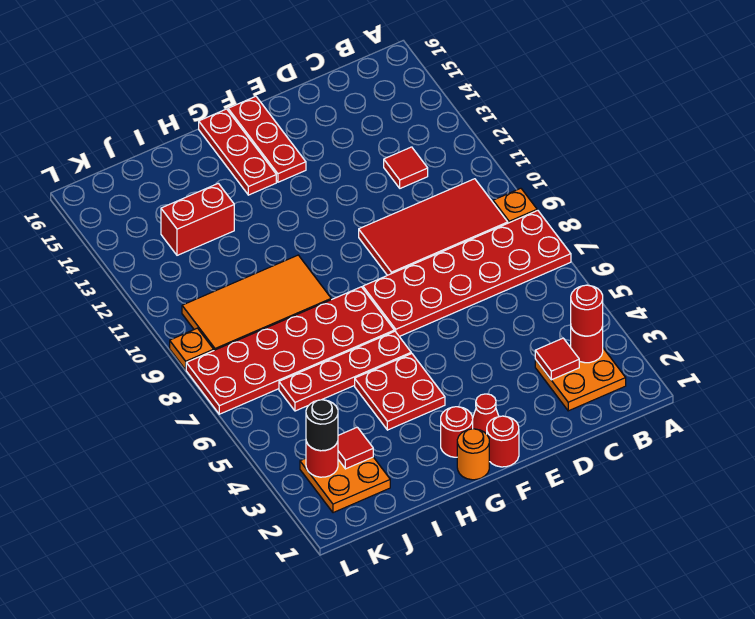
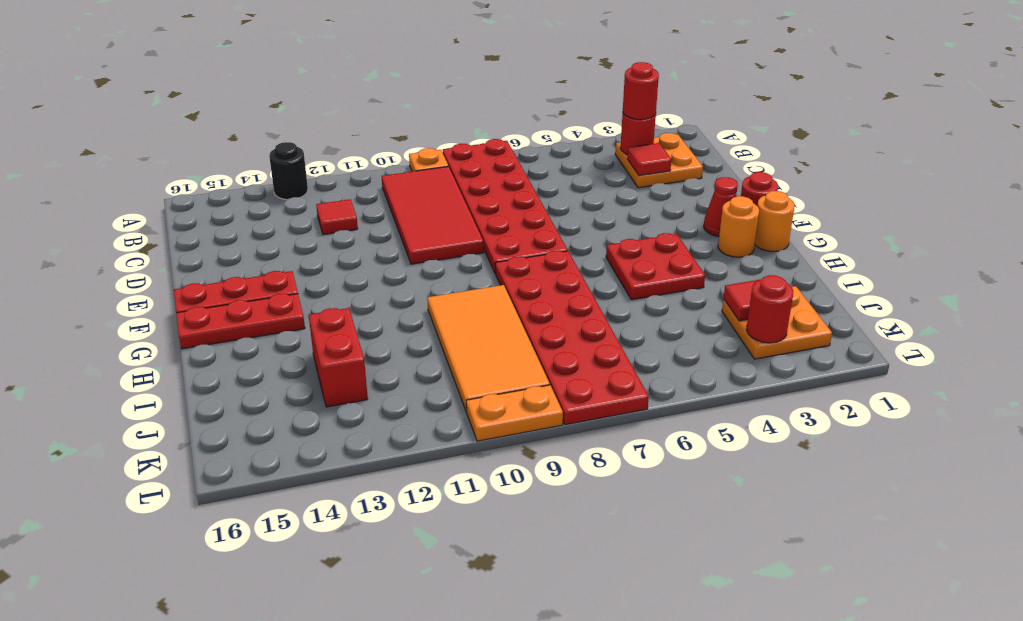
red round brick G2 level 1 -> orange round brick G2 level 1
red plate G6:J6 level 1 -> none
black round brick K3 level 3 -> black round brick A13 level 1
orange plate L9 level 1 -> orange plate L9:L10 level 1

